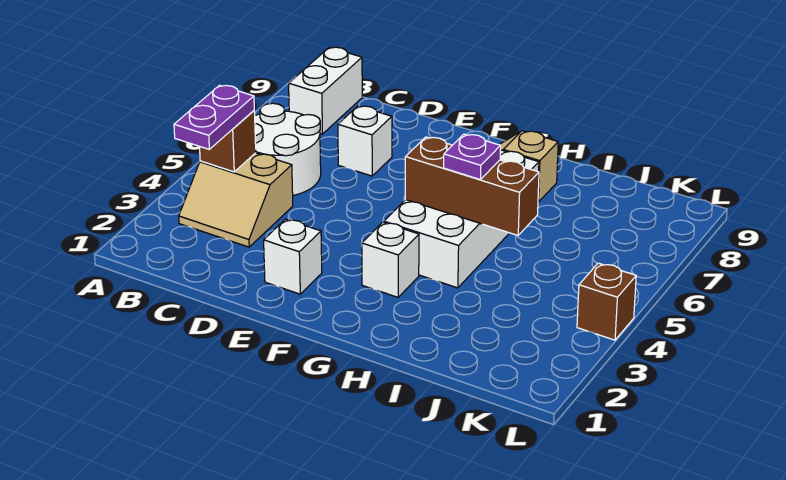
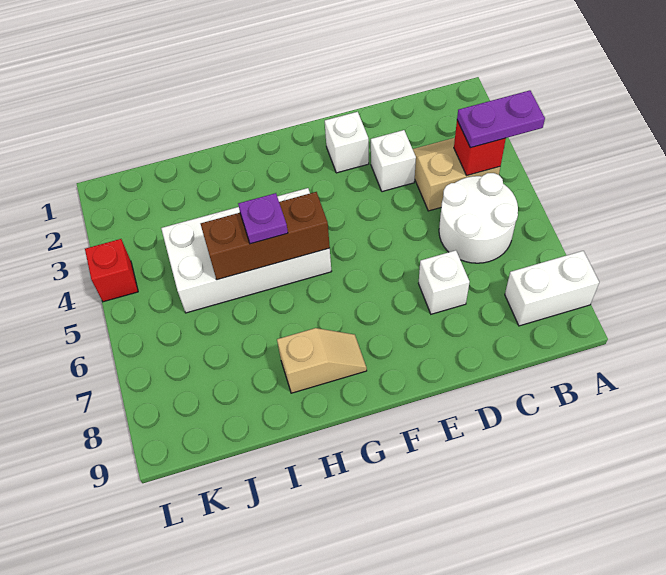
purple plate B3:B4 level 3 -> purple plate A4:B4 level 3
brown brick B4 level 2 -> red brick B4 level 2
white brick B8:B9 level 1 -> white brick A8:B8 level 1
white brick G3 level 1 -> white brick D3 level 1
white brick G4:H7 level 1 -> white brick G4:J5 level 1
brown brick L4 level 1 -> red brick L4 level 1

